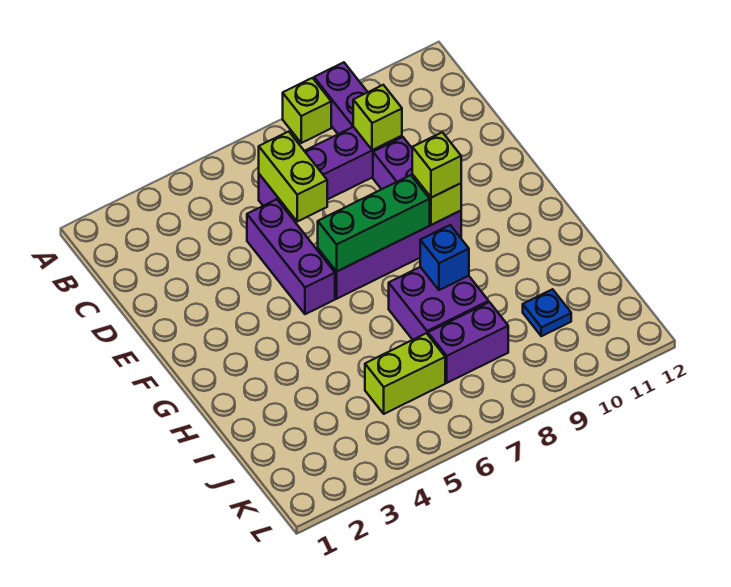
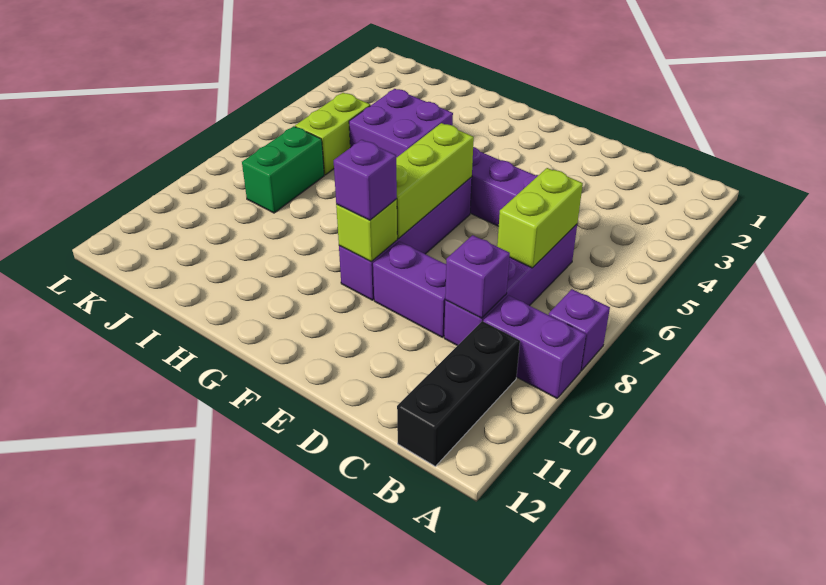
lime brick A8 level 1 -> purple brick A8 level 1
none -> black brick B10:B12 level 1
lime brick C6:D6 level 2 -> lime brick C6:C7 level 2
lime brick C9 level 2 -> purple brick C9 level 2
green brick F6:F8 level 2 -> lime brick F6:F8 level 2
lime brick F9 level 3 -> purple brick F9 level 3
purple brick H7:I8 level 1 -> purple brick H4:I5 level 1
blue brick H8 level 2 -> none
purple brick J7:J8 level 1 -> green brick J7:J8 level 1
blue plate J10 level 1 -> none

